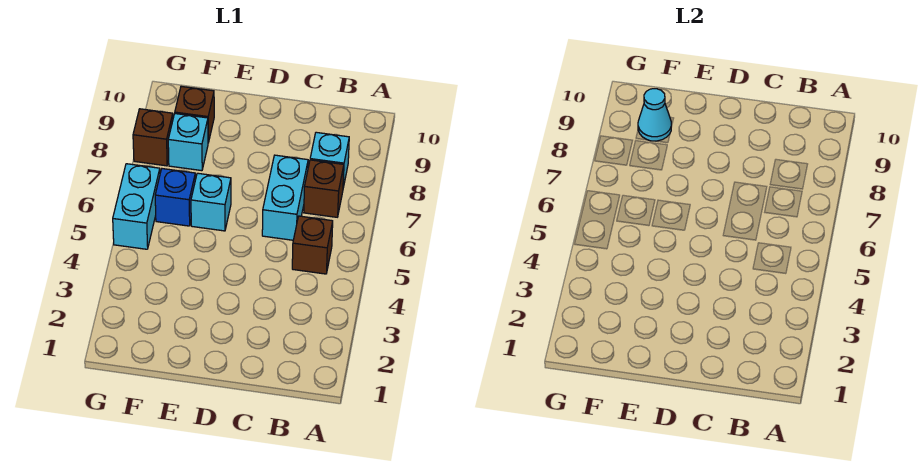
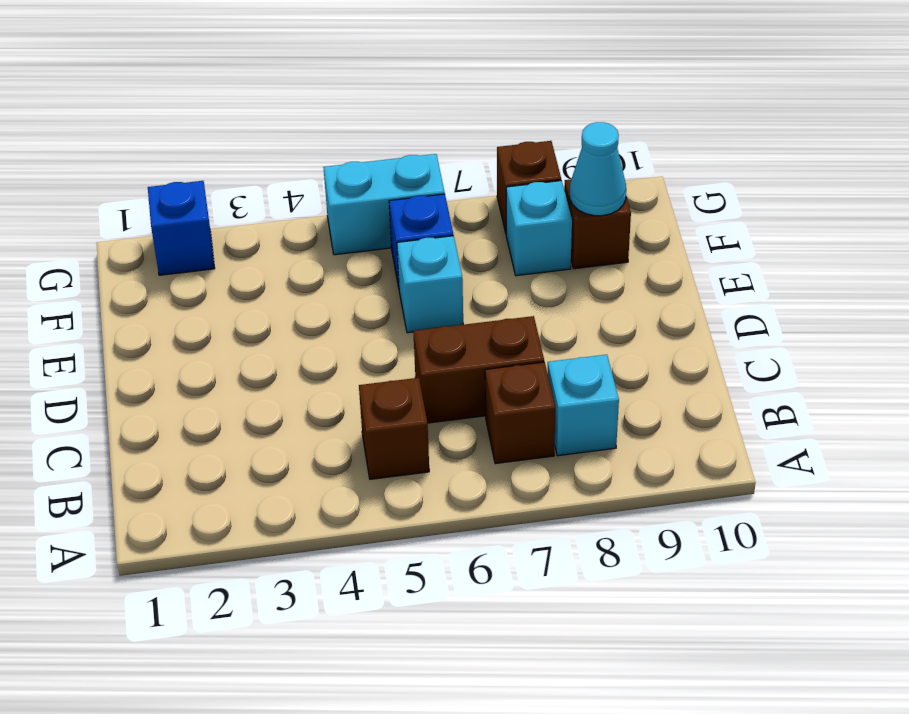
cyan brick C6:C7 level 1 -> brown brick C6:C7 level 1
none -> blue brick G2 level 1

